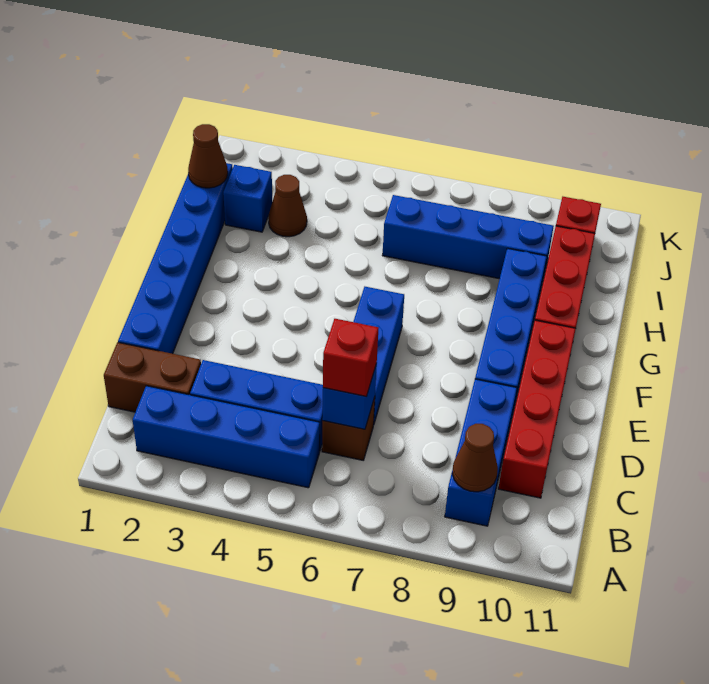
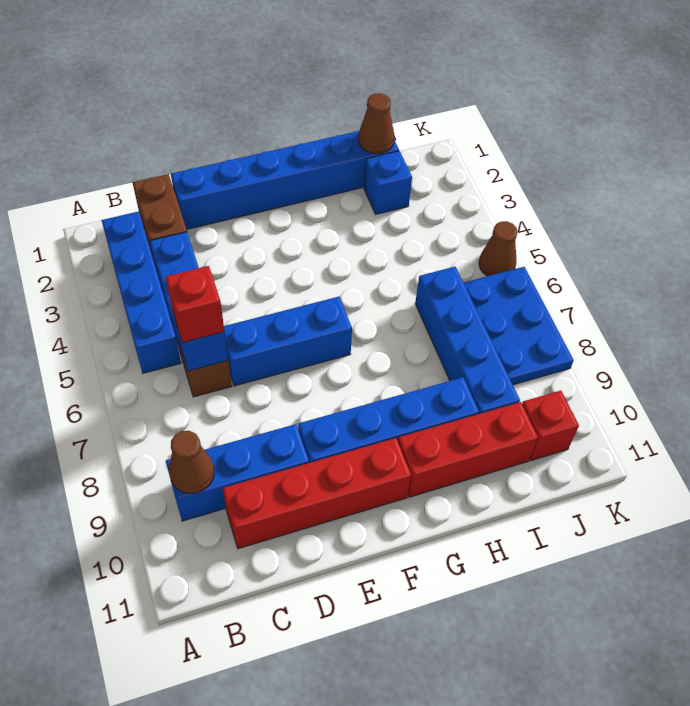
brown cone I3 level 1 -> brown cone K5 level 1
none -> blue plate J6:K8 level 1

